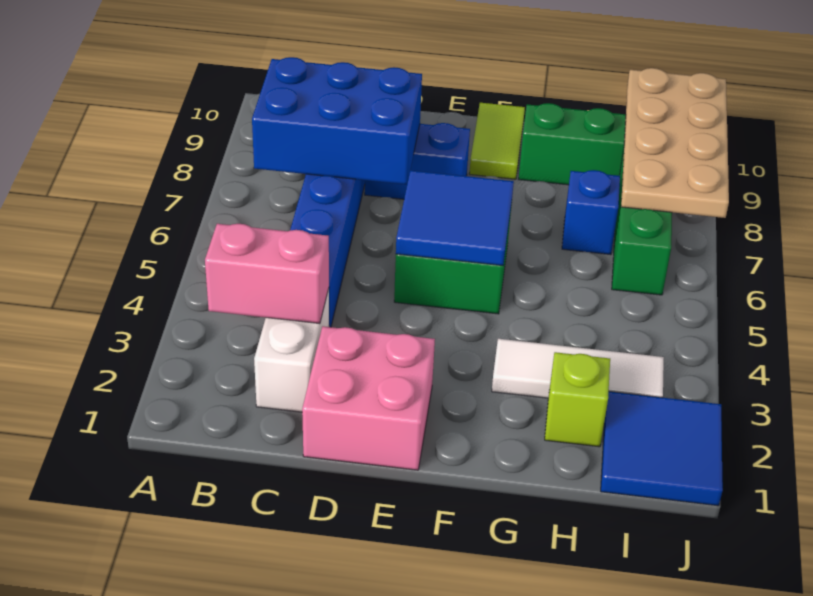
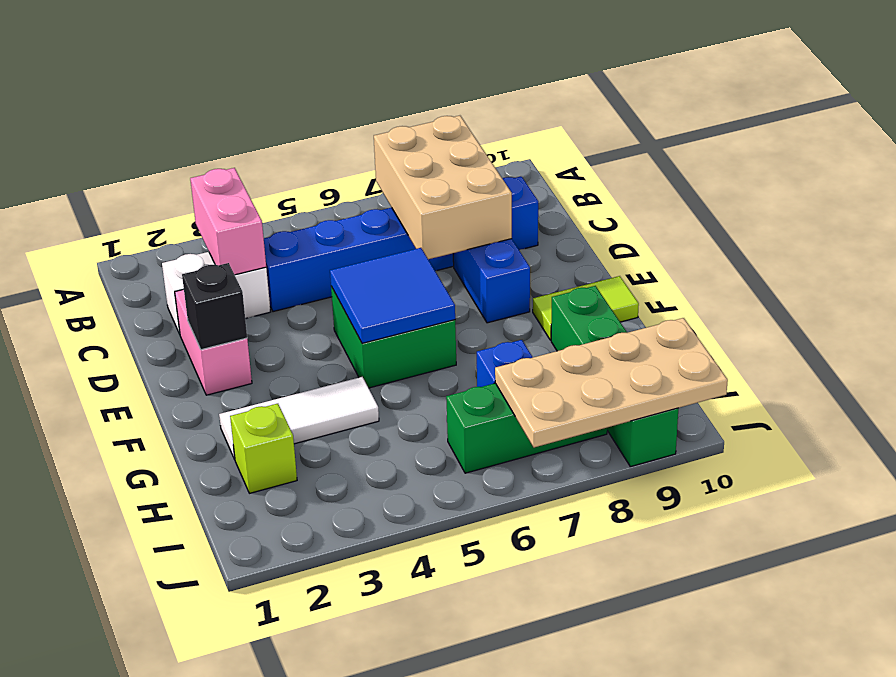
blue brick B7:D8 level 2 -> tan brick B7:D8 level 2
pink brick D1:E2 level 1 -> pink brick D2:E2 level 1
none -> black brick E2 level 2
white tile G3:I3 level 1 -> white tile G2:G4 level 1
blue tile I1:J2 level 1 -> none

